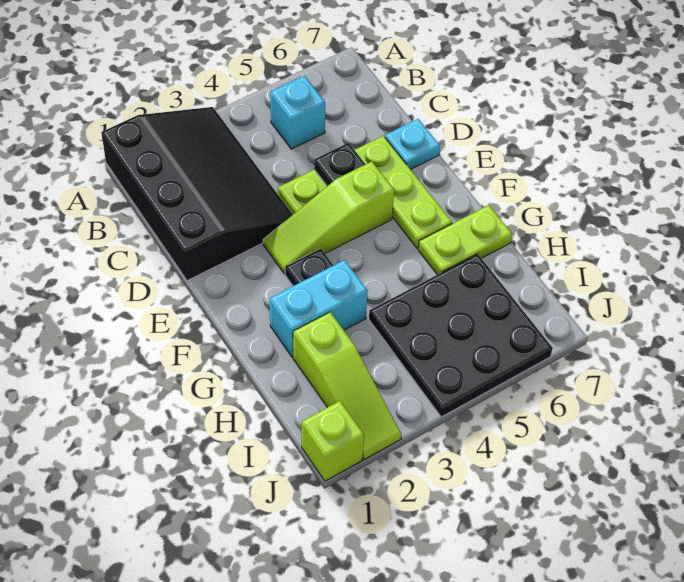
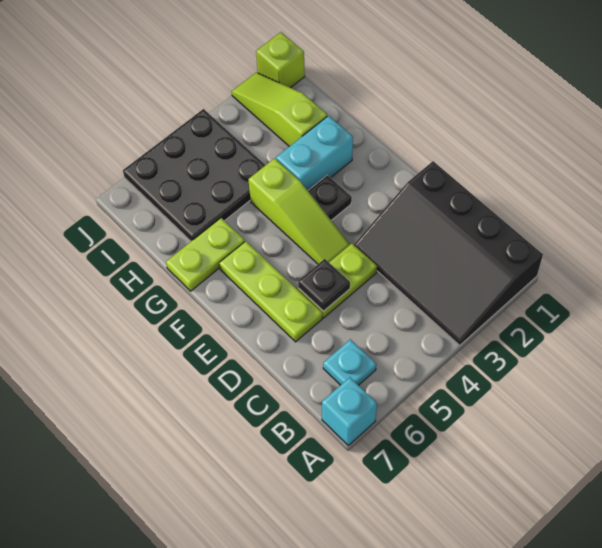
cyan brick B5 level 1 -> cyan brick A7 level 1
cyan plate D7 level 1 -> cyan plate B6 level 1
lime slope E3:E5 level 1 top 5 -> lime slope E4:G4 level 1 top G

